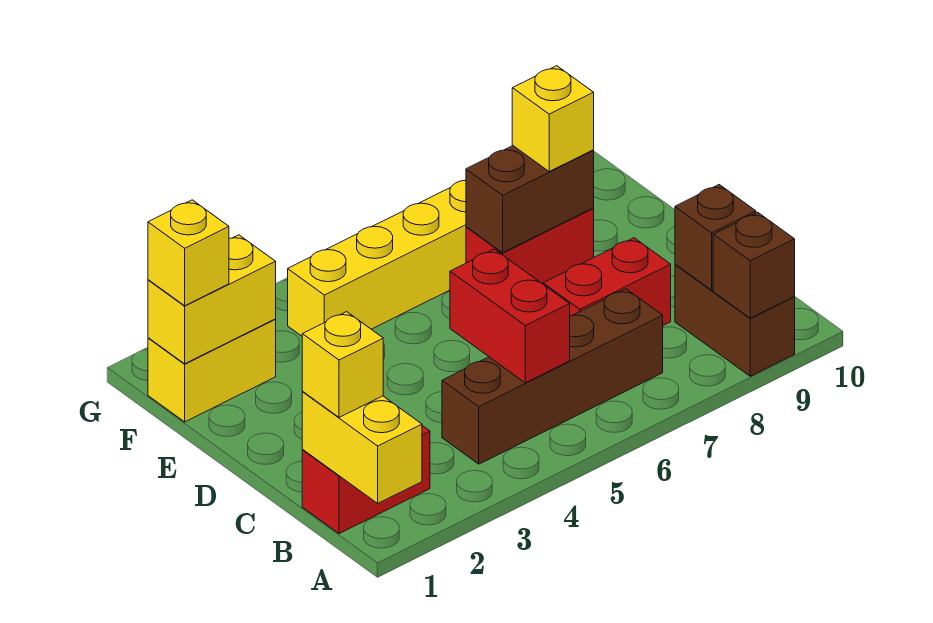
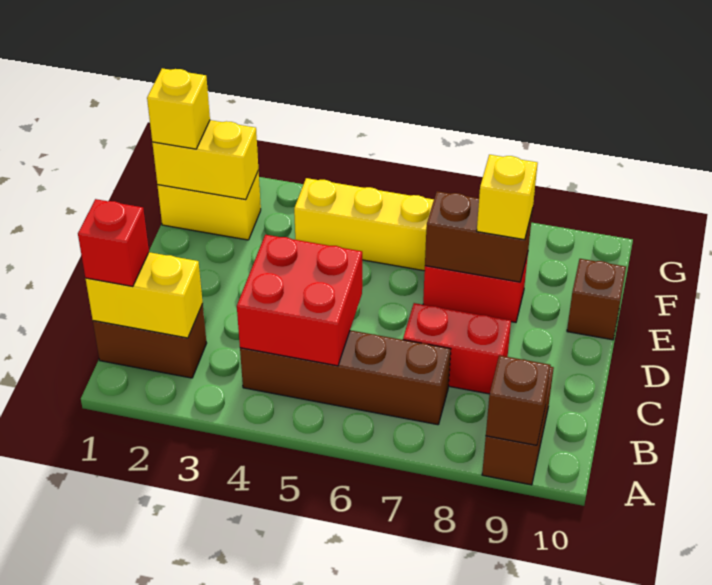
yellow brick A1:B1 level 2 -> yellow brick B1:B2 level 2
red brick B1:B2 level 1 -> brown brick B1:B2 level 1
yellow brick B1 level 3 -> red brick B1 level 3
red brick B5:C5 level 2 -> red brick B4:C5 level 2
brown brick B9 level 2 -> brown brick E10 level 1

